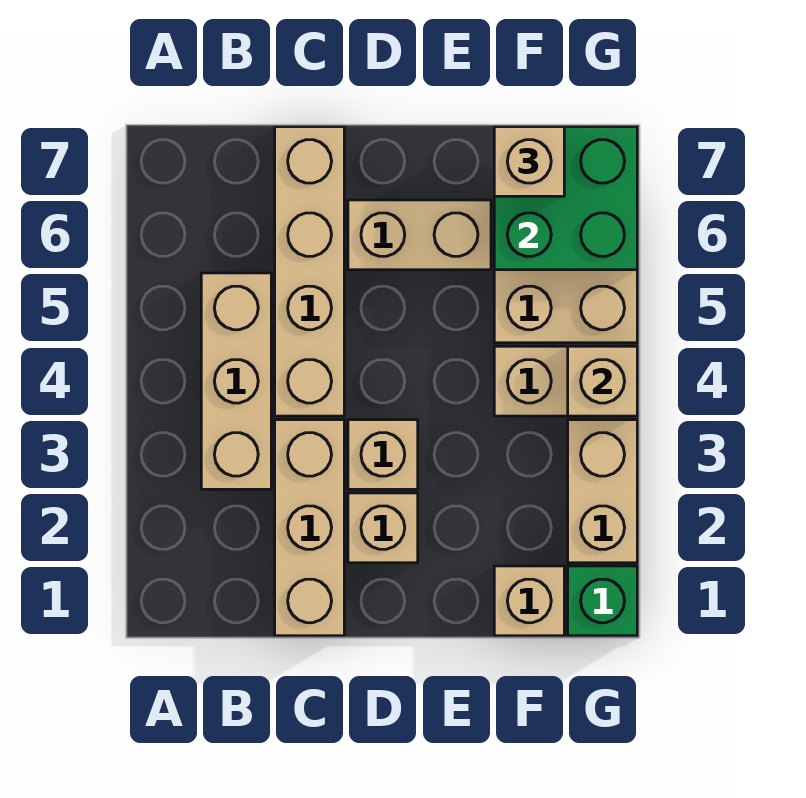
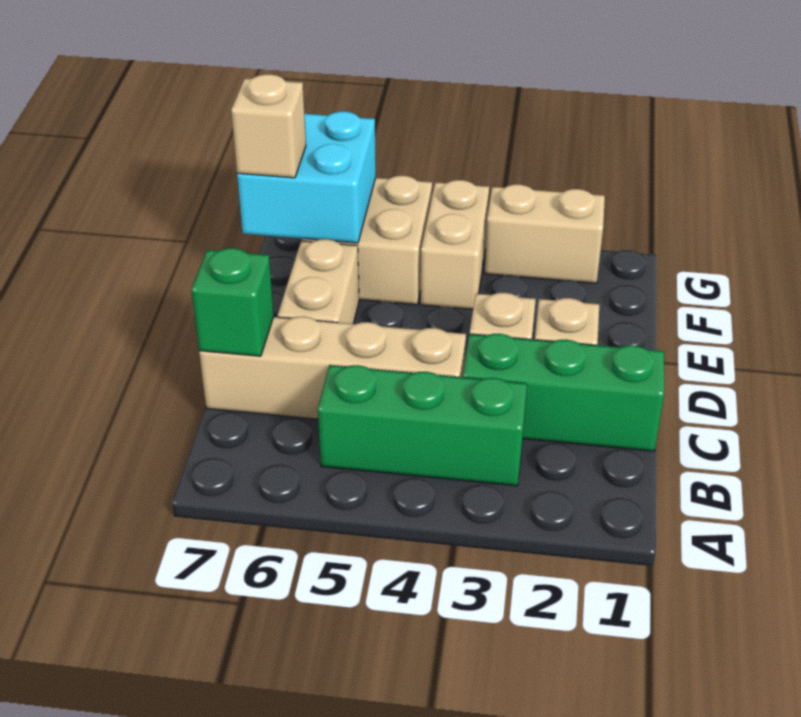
tan brick B3:B5 level 1 -> green brick B3:B5 level 1
tan brick C1:C3 level 1 -> green brick C1:C3 level 1
tan brick F1 level 1 -> none
green brick F6:G7 level 2 -> cyan brick F6:G7 level 2
green brick G1 level 1 -> green brick C7 level 2
tan brick G4 level 2 -> none

